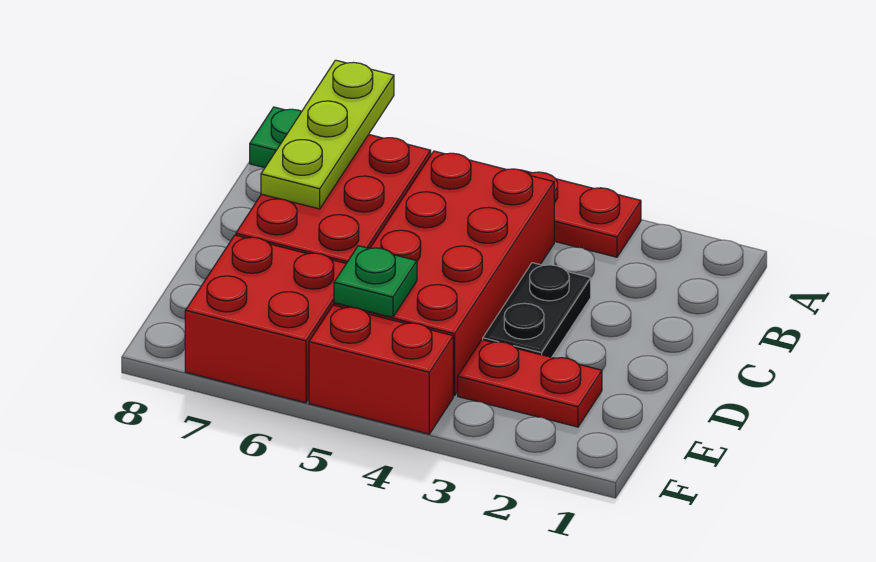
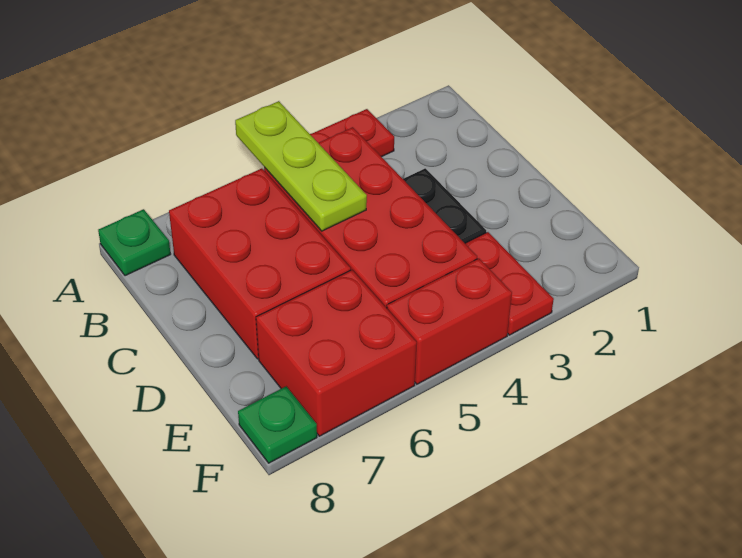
lime plate A7:C7 level 2 -> lime plate A5:C5 level 2
red plate E2:E3 level 1 -> red plate E3:F3 level 1
green plate E5 level 2 -> green plate F8 level 1

